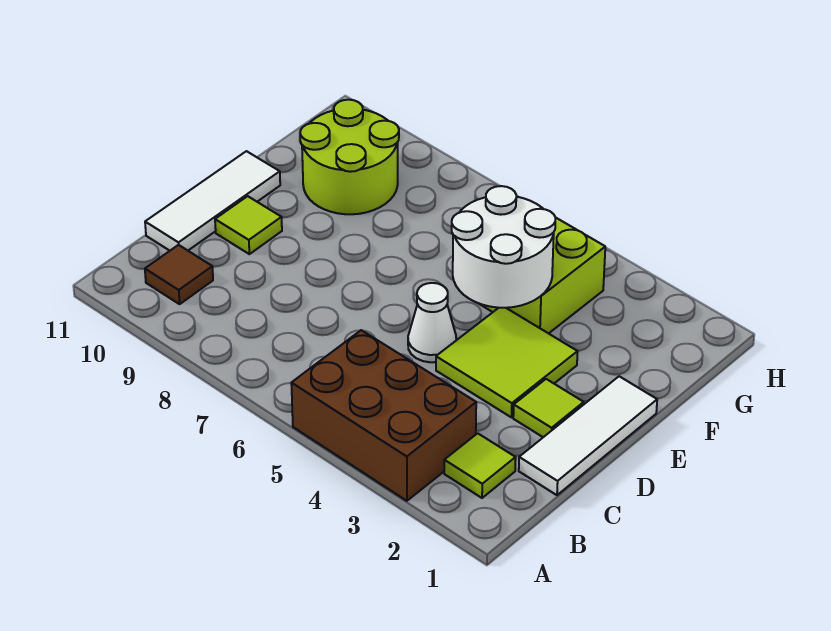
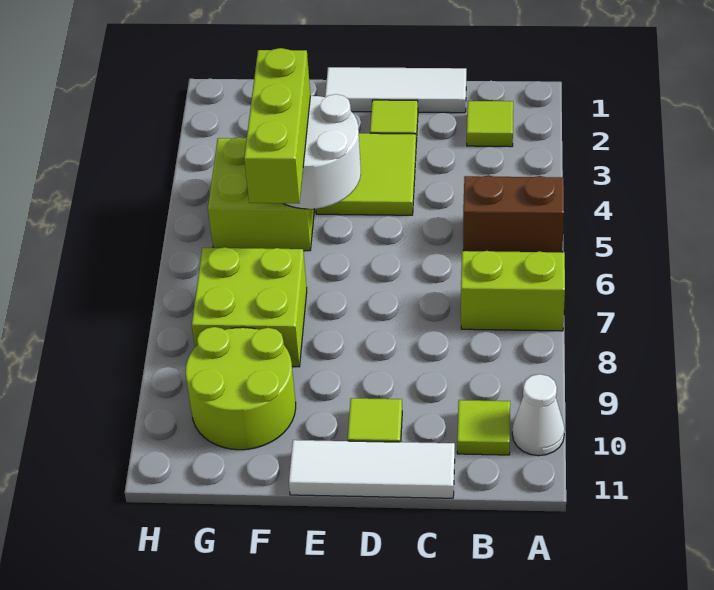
brown brick A3:B5 level 1 -> brown brick A5:B5 level 1
none -> lime brick A7:B7 level 1
brown tile B10 level 1 -> lime tile B10 level 1
white cone D5 level 1 -> white cone A10 level 1
none -> lime brick F4:F6 level 3
none -> lime brick F7:G8 level 1

